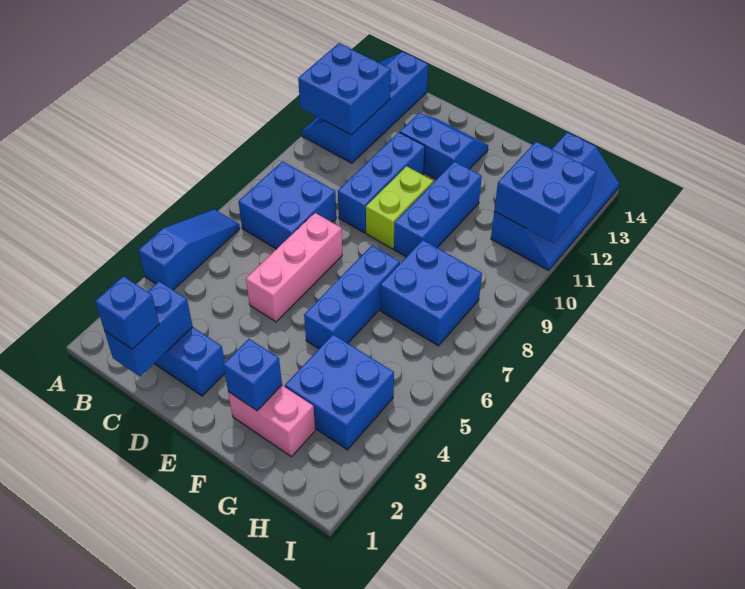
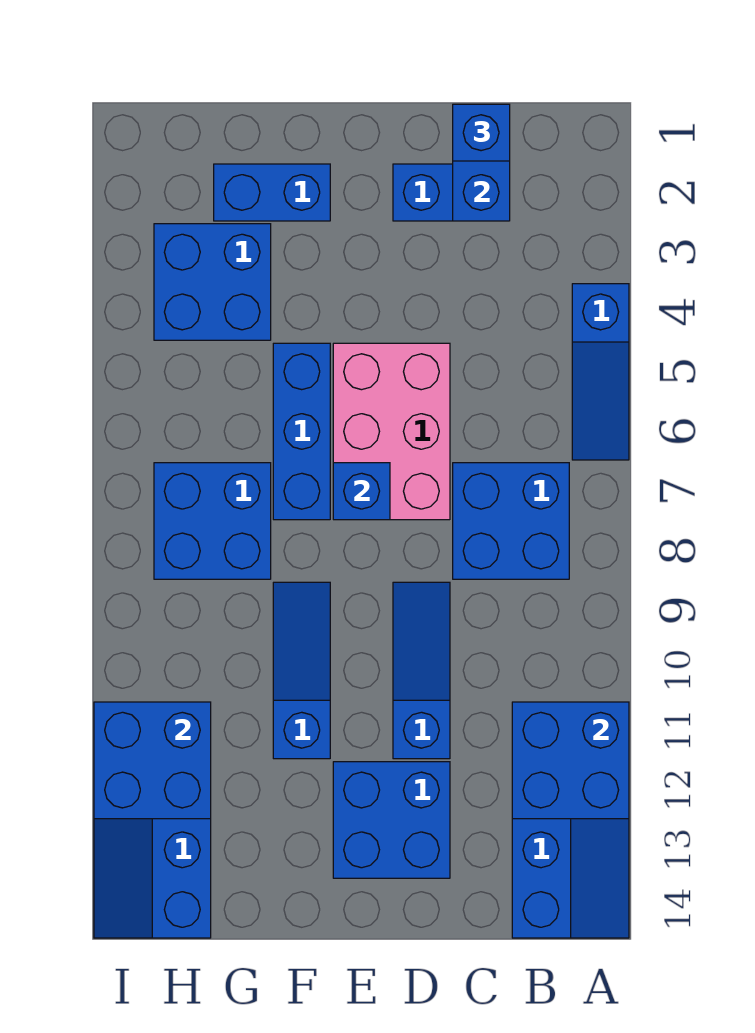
pink brick D5:D7 level 1 -> pink brick D5:E7 level 1
blue brick D9:D11 level 1 -> blue slope D9:D11 level 1 top 11
blue slope D12:E13 level 1 top 12 -> blue brick D12:E13 level 1
lime brick E9:E10 level 1 -> none
pink brick F2:G2 level 1 -> blue brick F2:G2 level 1
blue brick F2 level 2 -> blue brick E7 level 2
blue brick F9:F11 level 1 -> blue slope F9:F11 level 1 top 11

